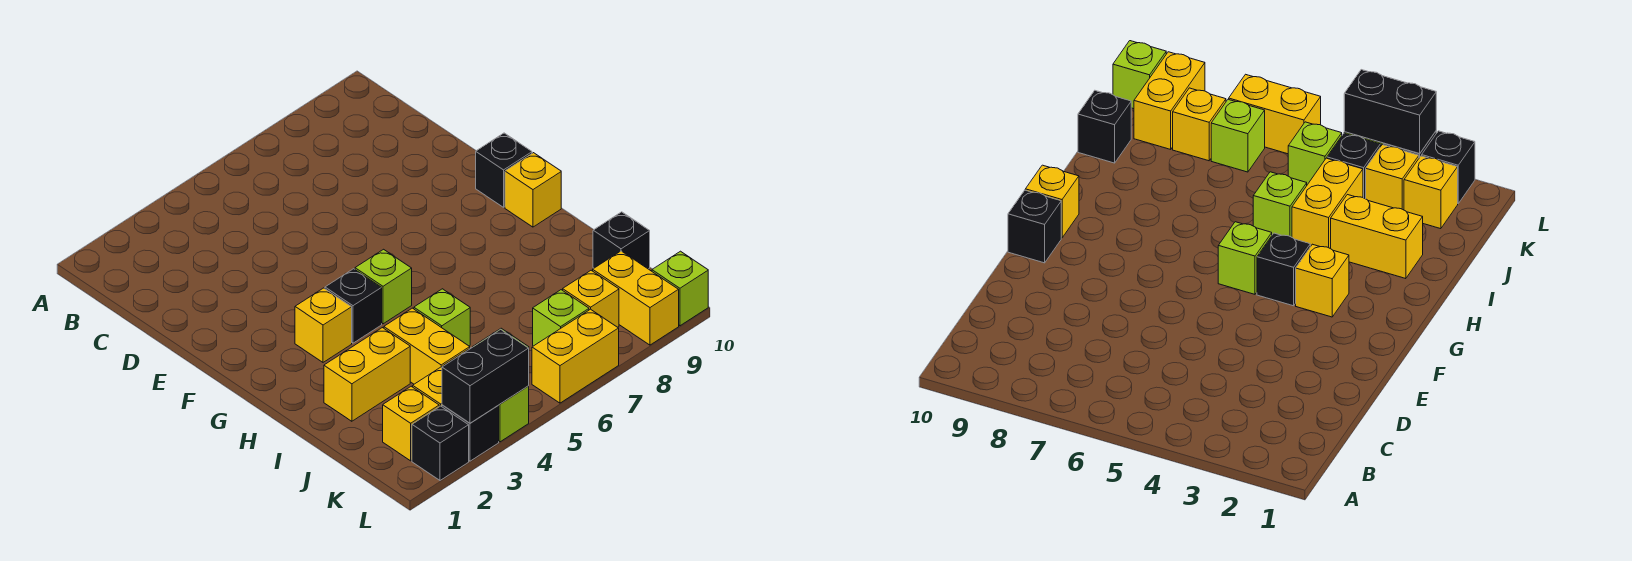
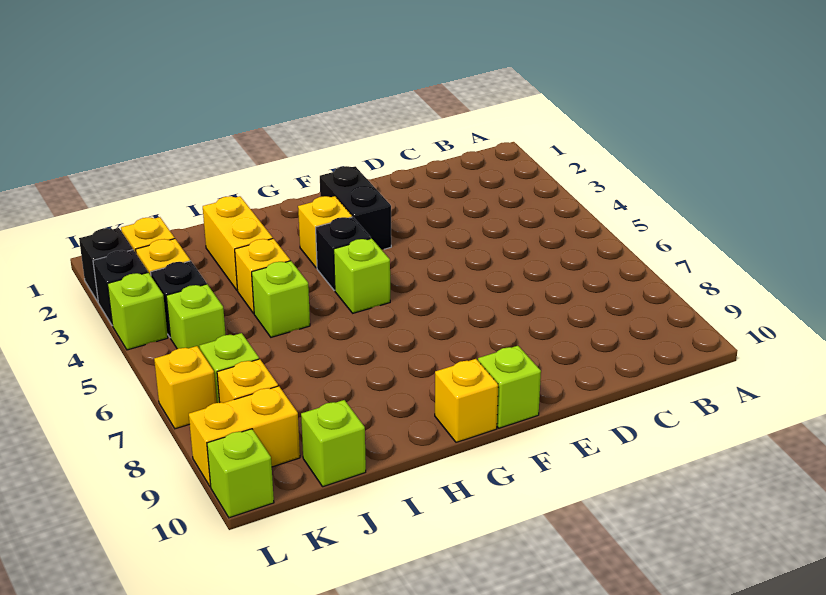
black brick F10 level 1 -> lime brick F10 level 1
yellow brick I4:J4 level 1 -> yellow brick I4 level 1
black brick J10 level 1 -> lime brick J10 level 1
black brick L3:L4 level 2 -> black brick F2:F3 level 1
yellow brick L6:L7 level 1 -> yellow brick L7 level 1

